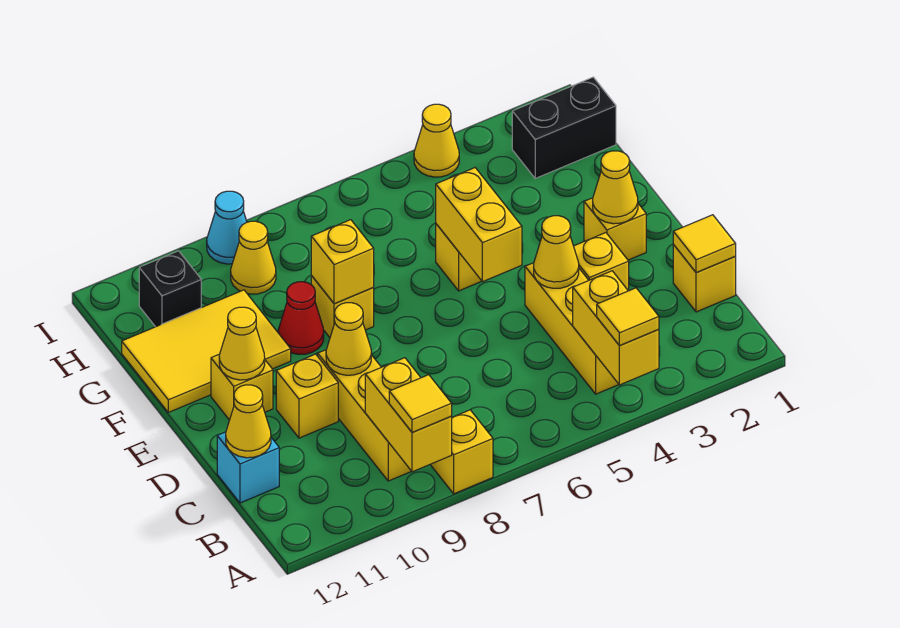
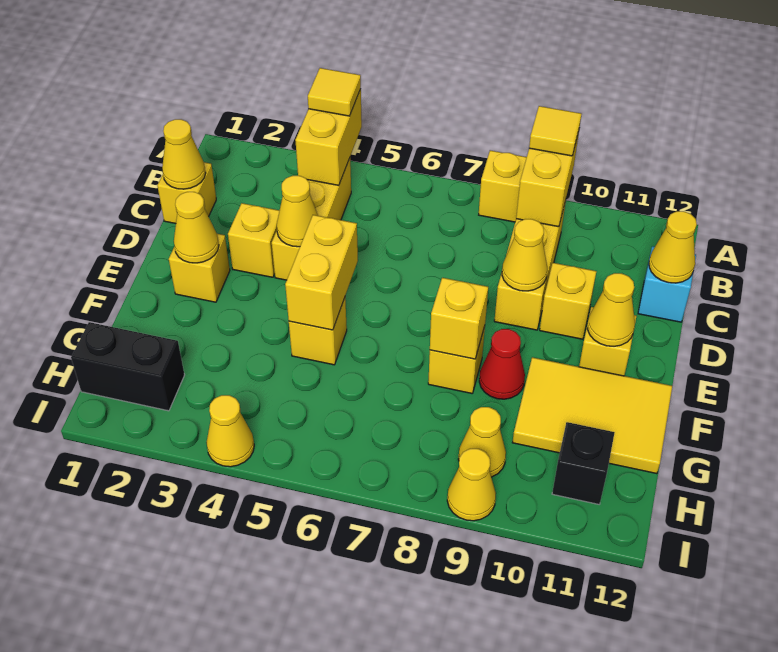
yellow tile C1 level 2 -> yellow cone C1 level 2
cyan cone I9 level 1 -> yellow cone I9 level 1

